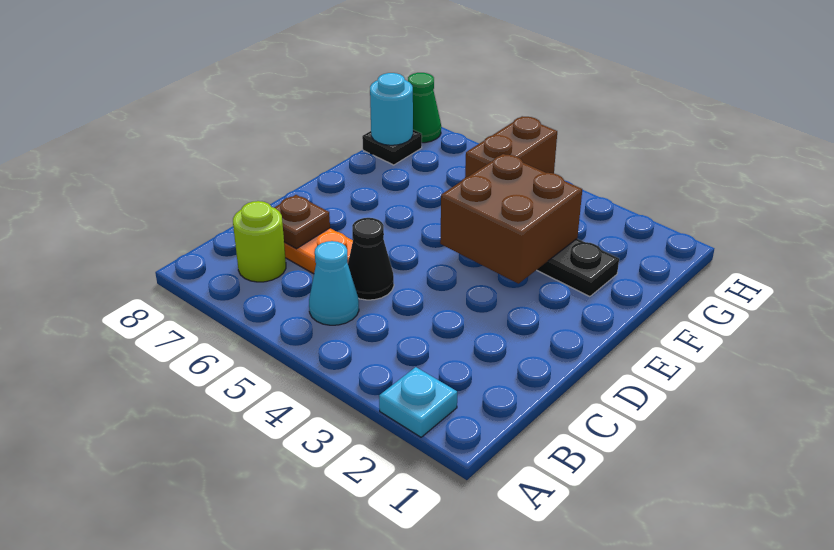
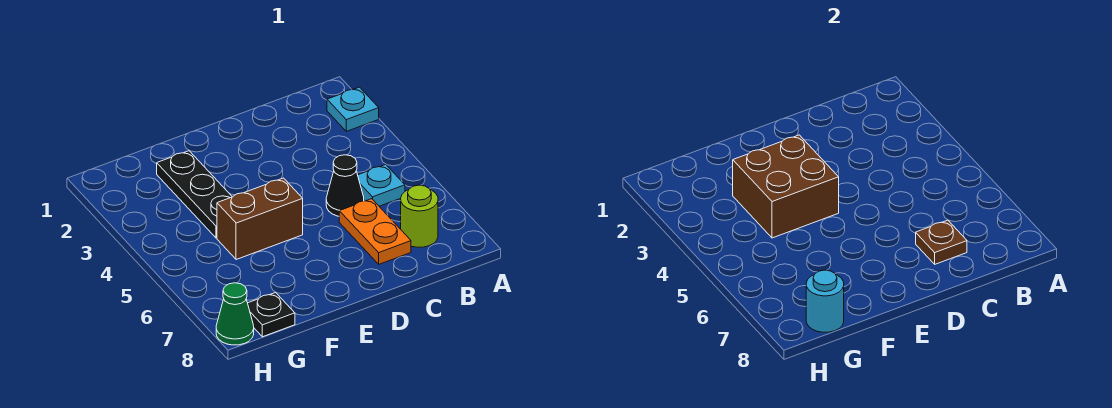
cyan cone B5 level 1 -> cyan plate B5 level 1
brown brick G5:H5 level 1 -> brown brick E5:F5 level 1

